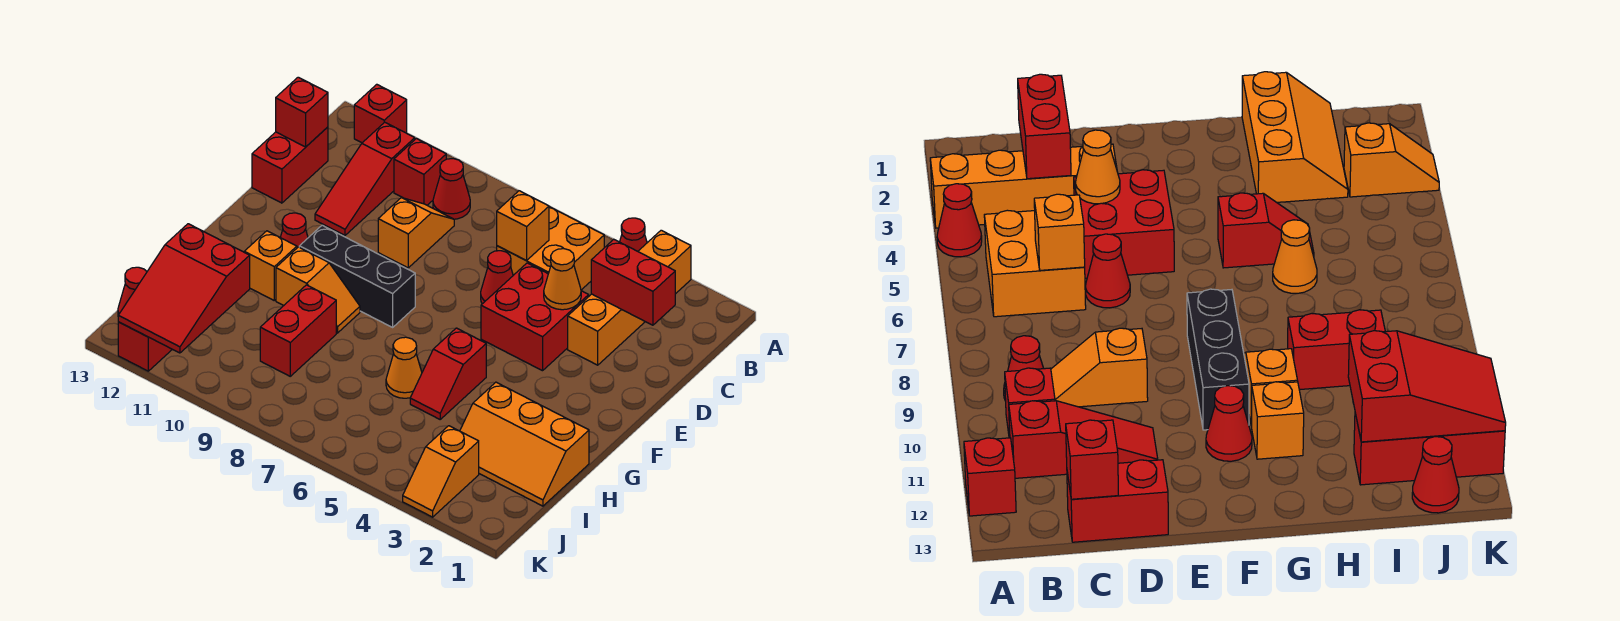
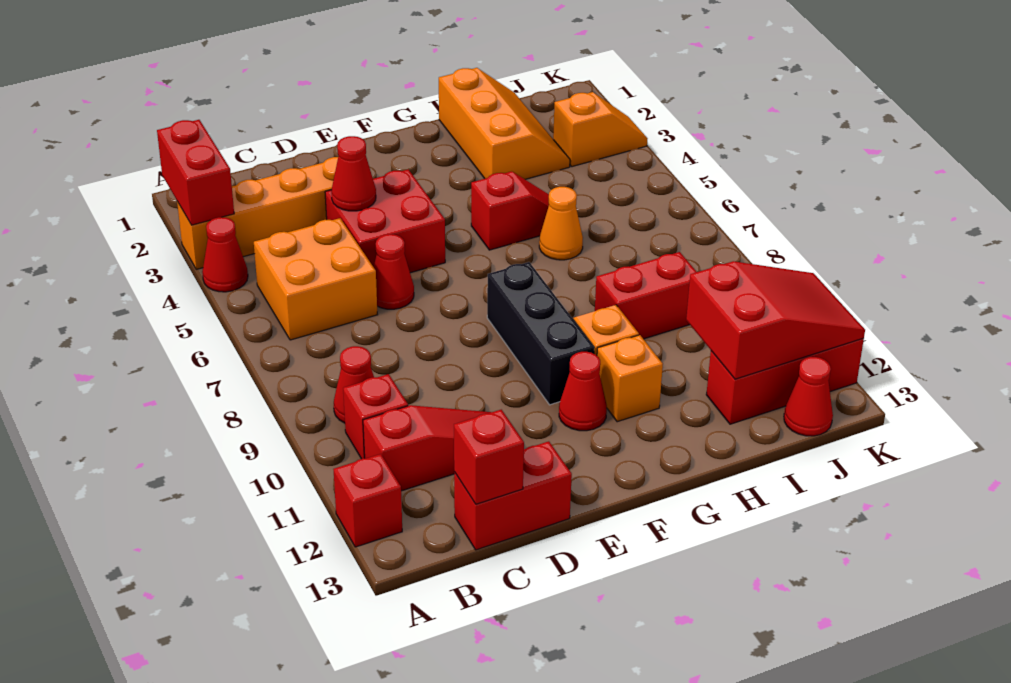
red brick C2:C3 level 2 -> red brick A2:A3 level 2
orange brick C6 level 2 -> none
orange slope C9:D9 level 1 top D -> none
orange cone D4 level 2 -> red cone D4 level 2

